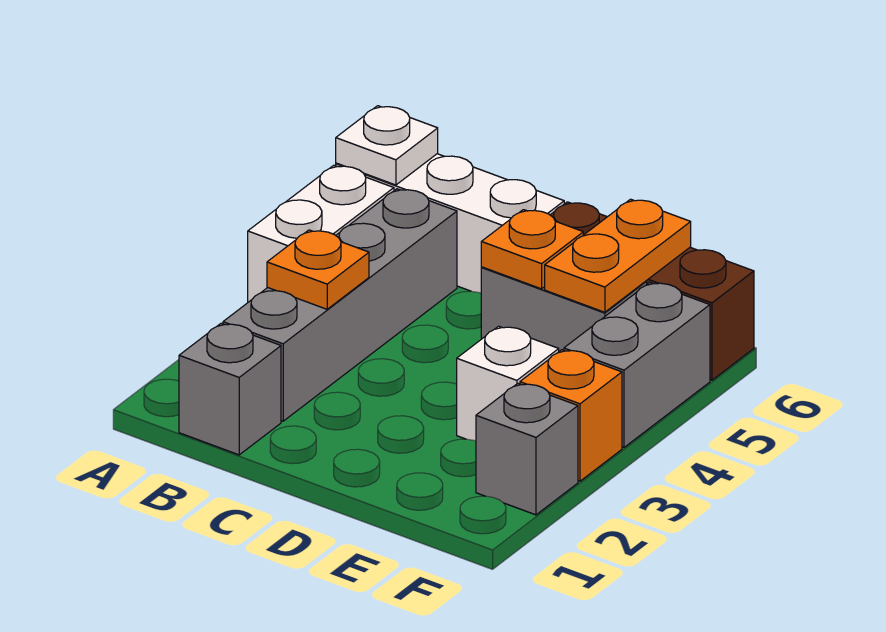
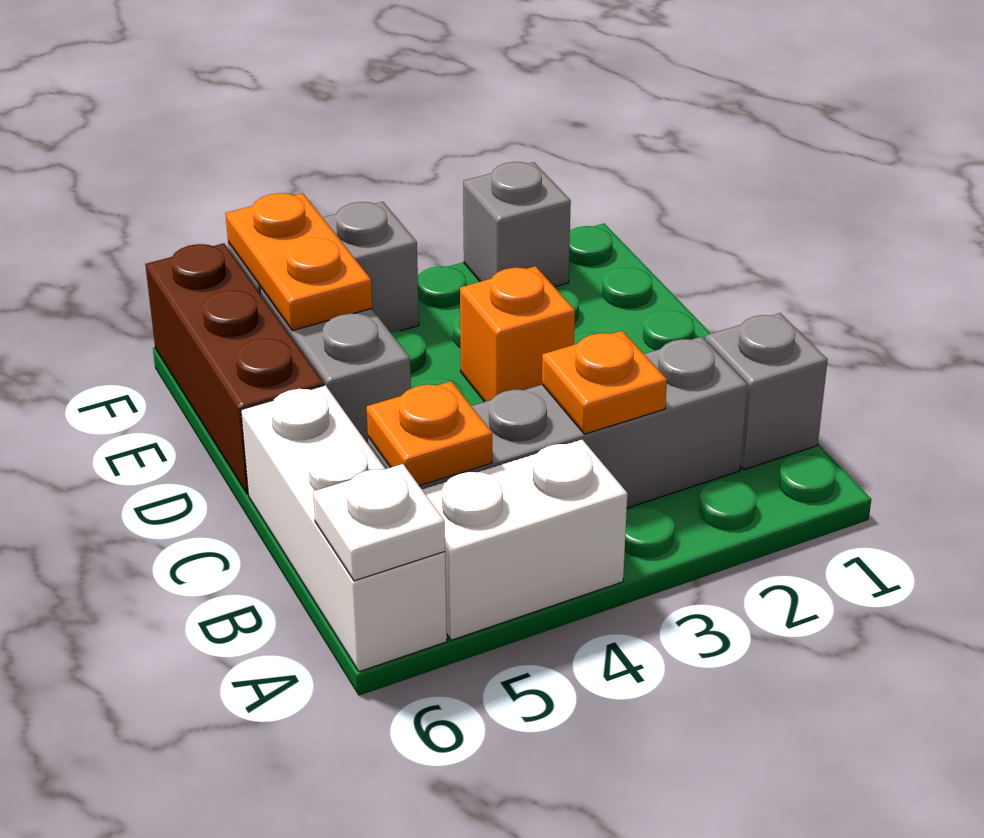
orange plate D5 level 2 -> orange plate B5 level 2
white brick E3 level 1 -> none
orange plate E5:E6 level 2 -> orange plate E5:F5 level 2
orange brick F3 level 1 -> orange brick D3 level 1

